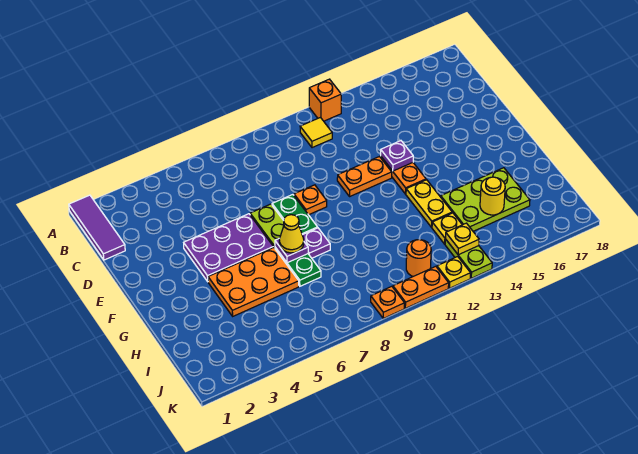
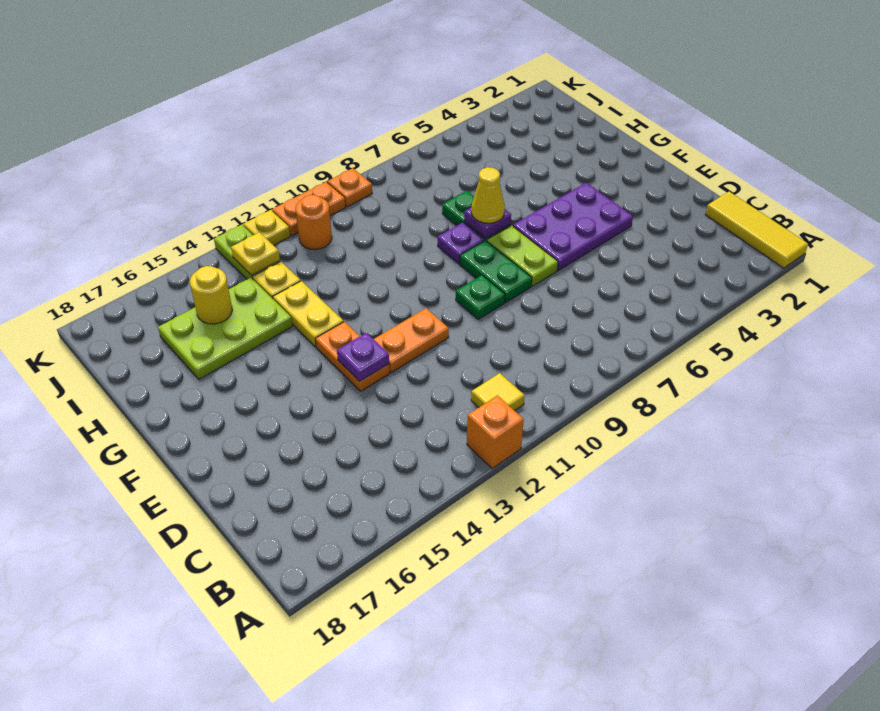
purple tile A1:C1 level 1 -> yellow tile A1:C1 level 1
orange plate E9 level 1 -> green plate E9 level 1
orange plate G4:H6 level 1 -> none

